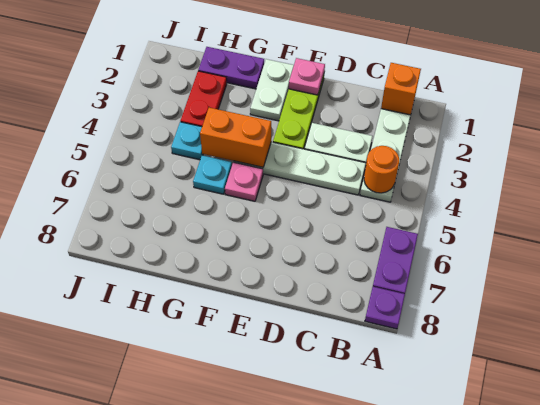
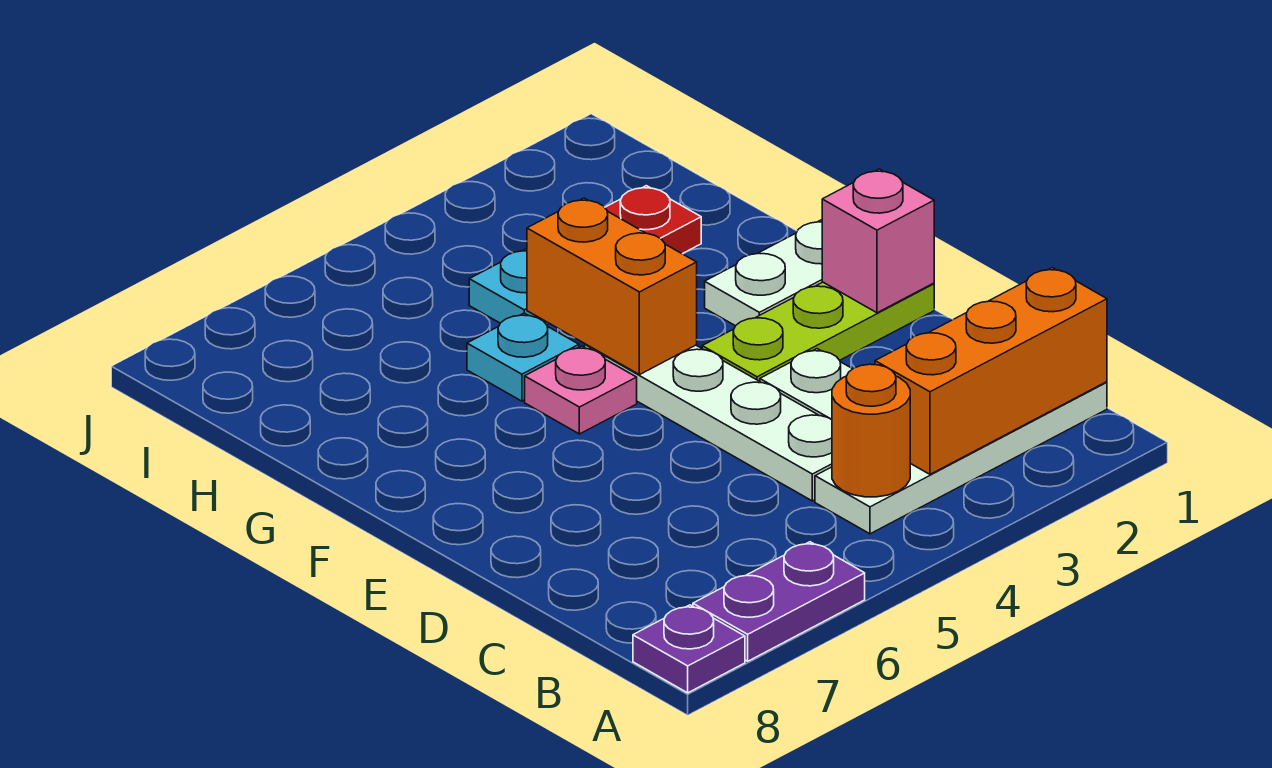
orange brick B1 level 2 -> orange brick B1:B3 level 2
pink plate E1 level 2 -> pink brick E1 level 2
purple plate G1:H1 level 1 -> none

